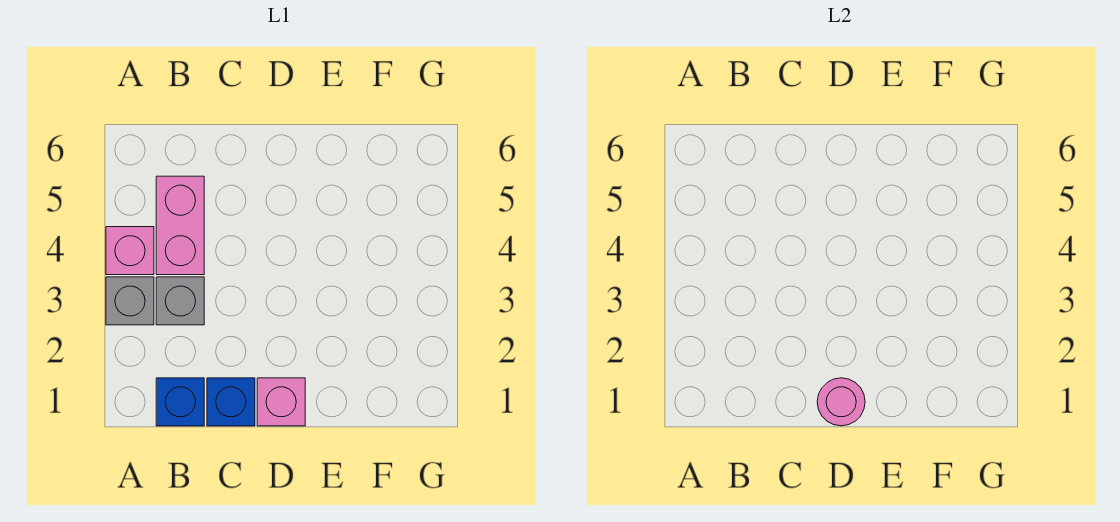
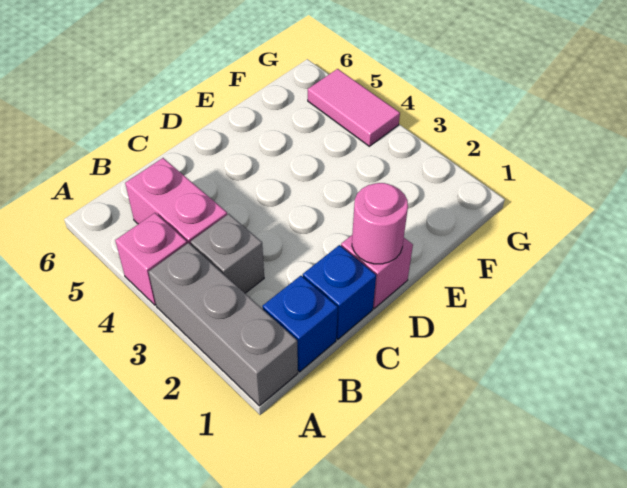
grey brick A3 level 1 -> grey brick A1:A3 level 1
none -> pink tile G4:G5 level 1

